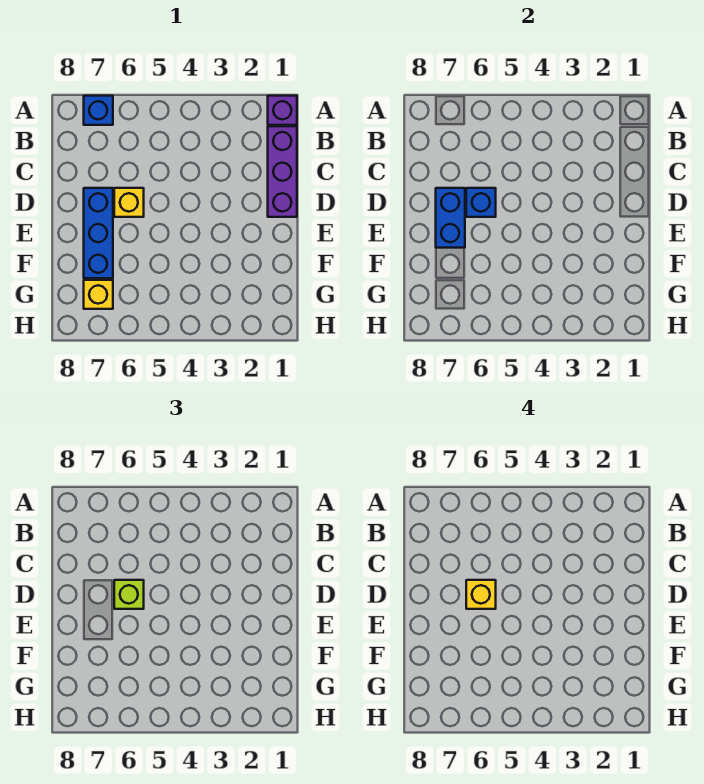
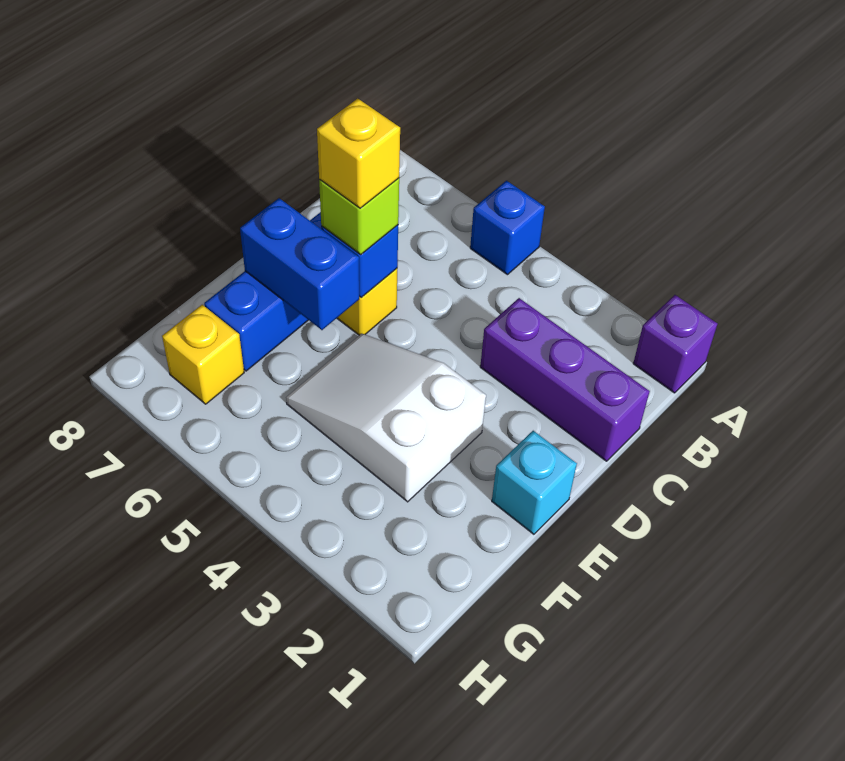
blue brick A7 level 1 -> blue brick A5 level 1
purple brick B1:D1 level 1 -> purple brick C1:C3 level 1
blue brick D7:E7 level 2 -> blue brick E6:E7 level 2
none -> cyan brick E1 level 1
none -> white slope E3:F5 level 1 top 3

